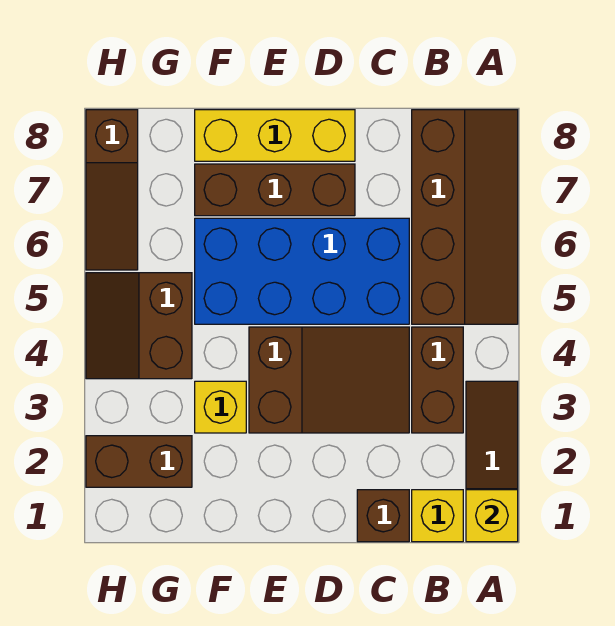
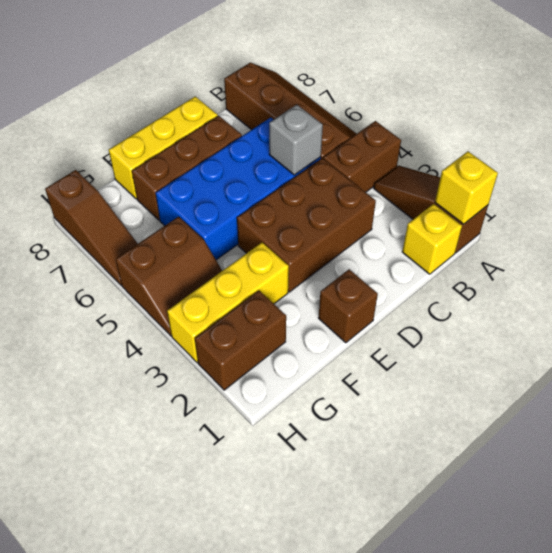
brown brick B3:B4 level 1 -> brown brick A4:B4 level 1
brown brick C1 level 1 -> brown brick E1 level 1
brown slope C3:E4 level 1 top E -> brown brick C3:E4 level 1
none -> grey brick C5 level 2
yellow brick F3 level 1 -> yellow brick F3:H3 level 1
brown slope G4:H5 level 1 top G -> brown slope G4:H5 level 1 top 5

